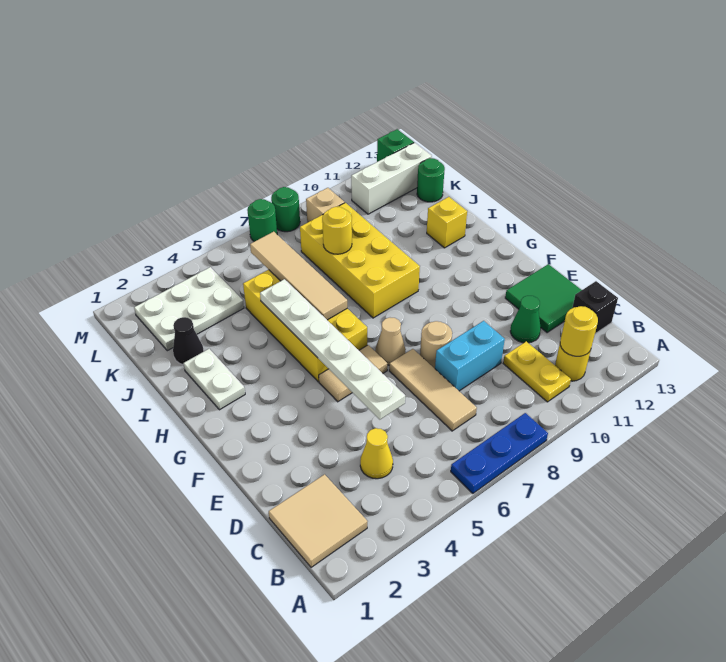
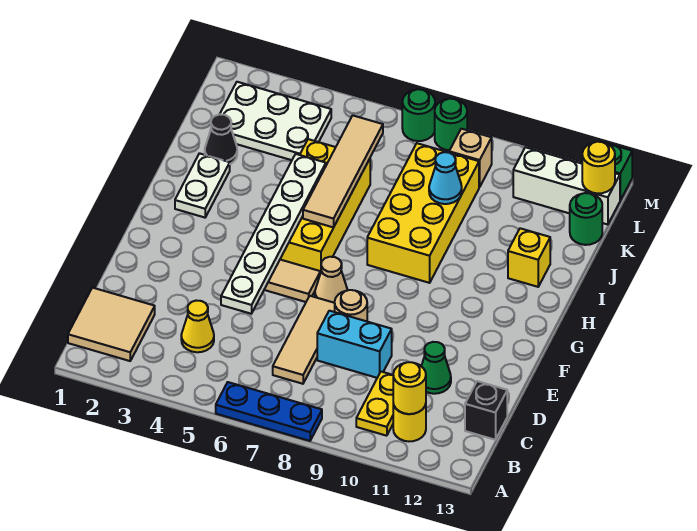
green tile D12:E13 level 1 -> none
yellow round brick J8 level 2 -> yellow round brick L13 level 2
none -> cyan cone J9 level 2

